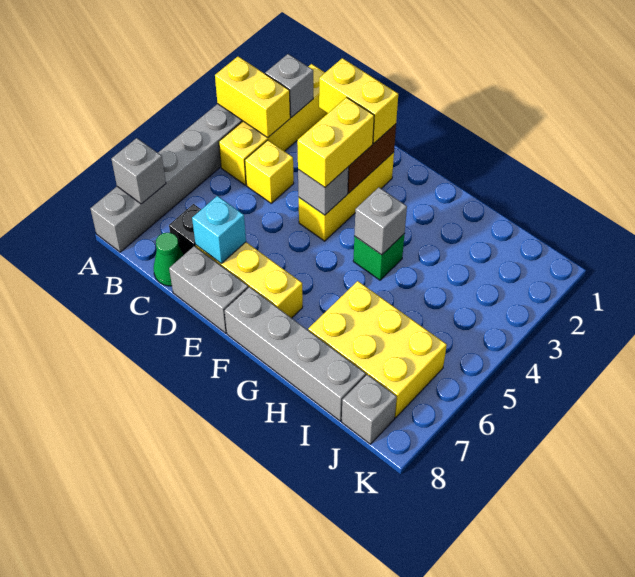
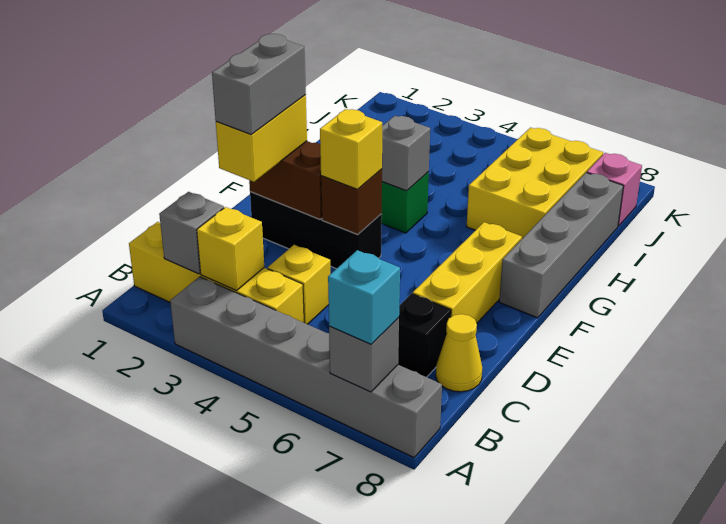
yellow brick A3:B3 level 2 -> yellow brick B3 level 2
green cone C8 level 1 -> yellow cone C8 level 1
cyan brick D7 level 2 -> cyan brick A7 level 3
grey brick D8:E8 level 1 -> grey brick D2:E2 level 4
yellow brick E2:E4 level 1 -> black brick E2:E4 level 1
yellow brick E3:E4 level 3 -> yellow brick E4 level 3
grey brick E4 level 2 -> brown brick E4 level 2
grey brick J8 level 1 -> pink brick J8 level 1

